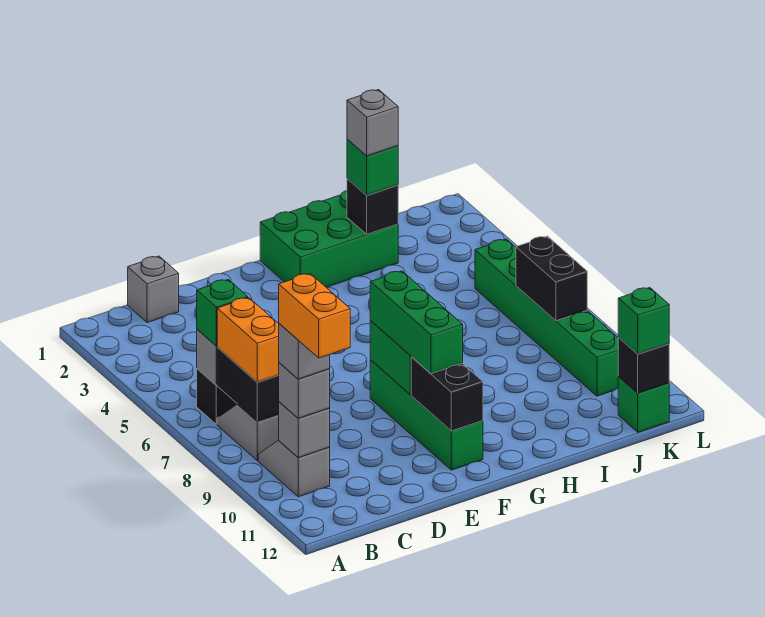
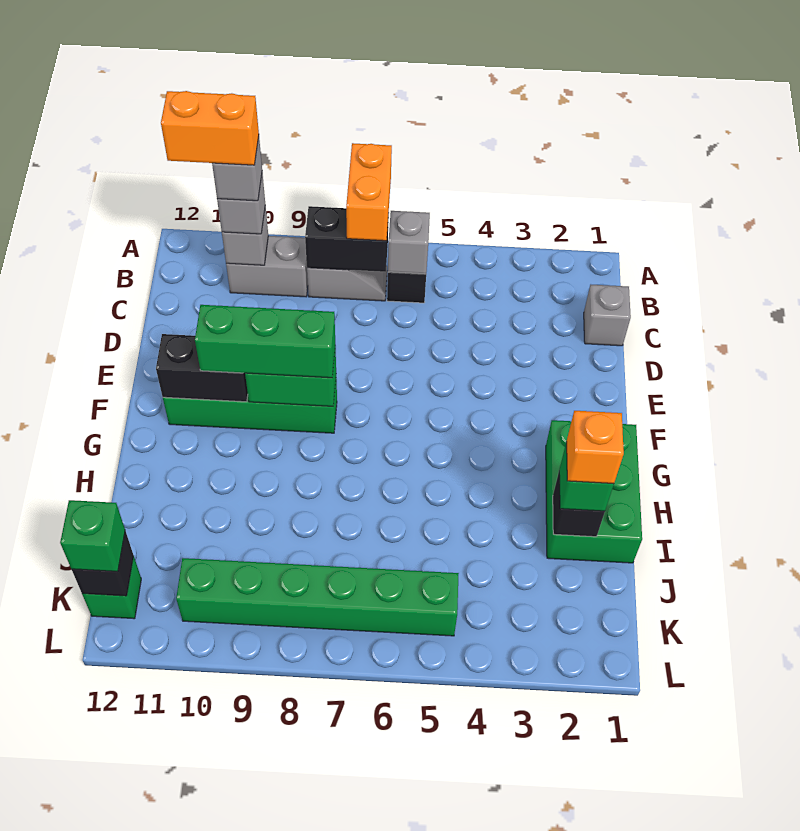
green brick B6 level 3 -> none
orange brick B7:B8 level 3 -> orange brick A7:B7 level 3
grey slope B9:B10 level 1 top 10 -> grey brick B9:B10 level 1
grey brick I2 level 4 -> orange brick I2 level 4
black brick K7:K8 level 2 -> none

